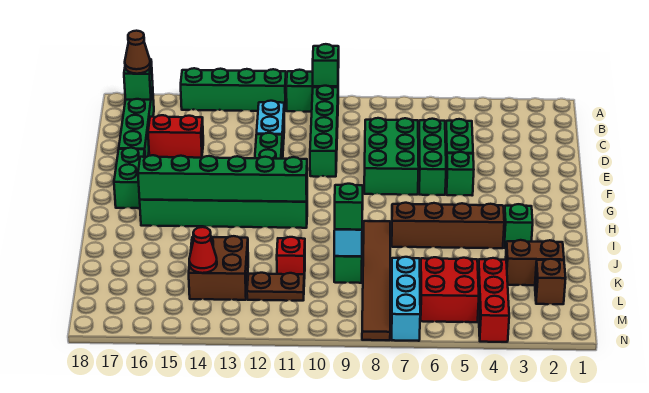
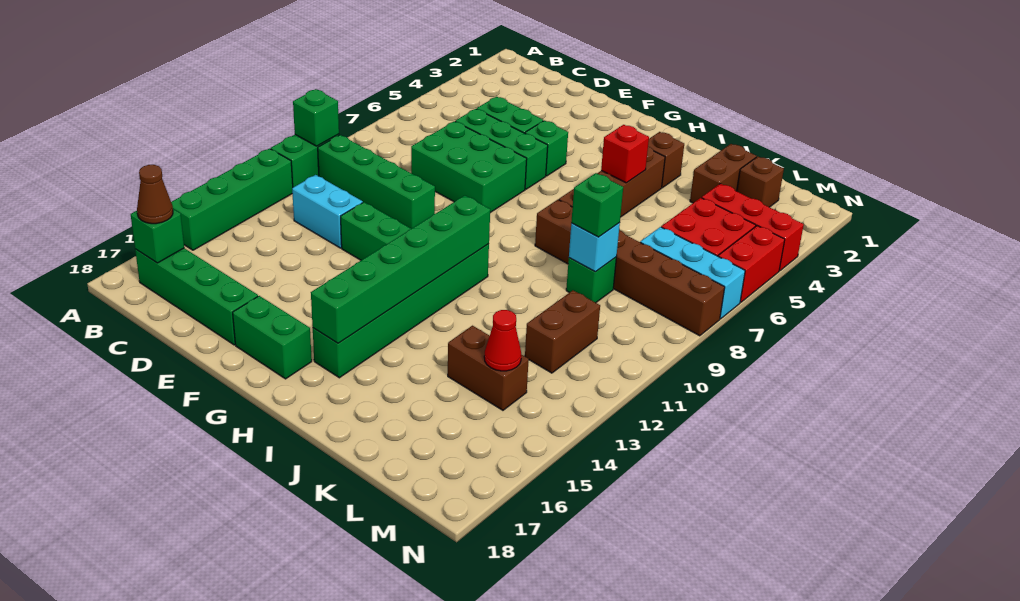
red brick D15:D16 level 1 -> red brick N5:N6 level 1
green brick I3 level 1 -> brown brick I3 level 1
brown tile I8:N8 level 1 -> brown brick I8:N8 level 1
red brick K11 level 1 -> red brick I5 level 2
brown brick K13:L14 level 1 -> brown brick K14:L14 level 1
brown plate L11:L12 level 1 -> brown brick L11:L12 level 1

